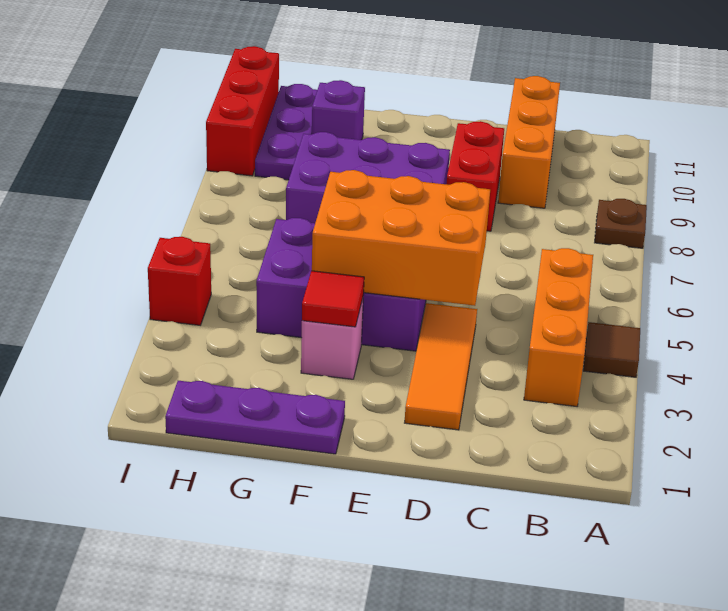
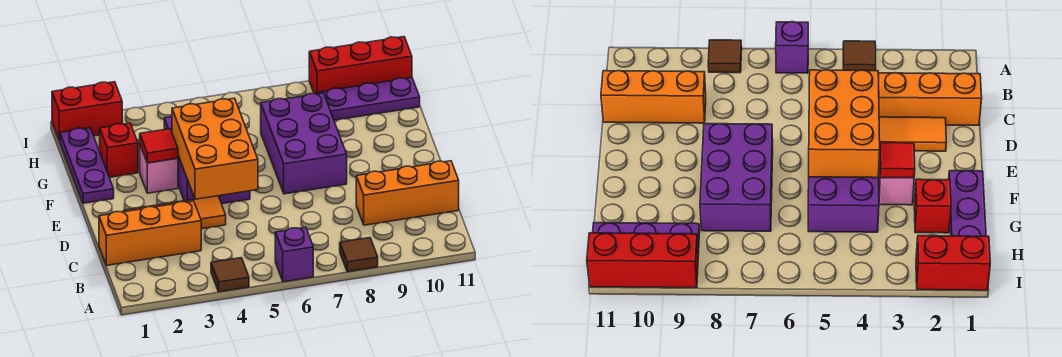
brown plate A8 level 1 -> brown tile A8 level 1
orange brick B3:B5 level 1 -> orange brick C1:C3 level 1
red brick D8:D9 level 1 -> red brick I1:I2 level 1
purple brick G10 level 1 -> purple brick A6 level 1
red brick I4 level 1 -> red brick G2 level 1

